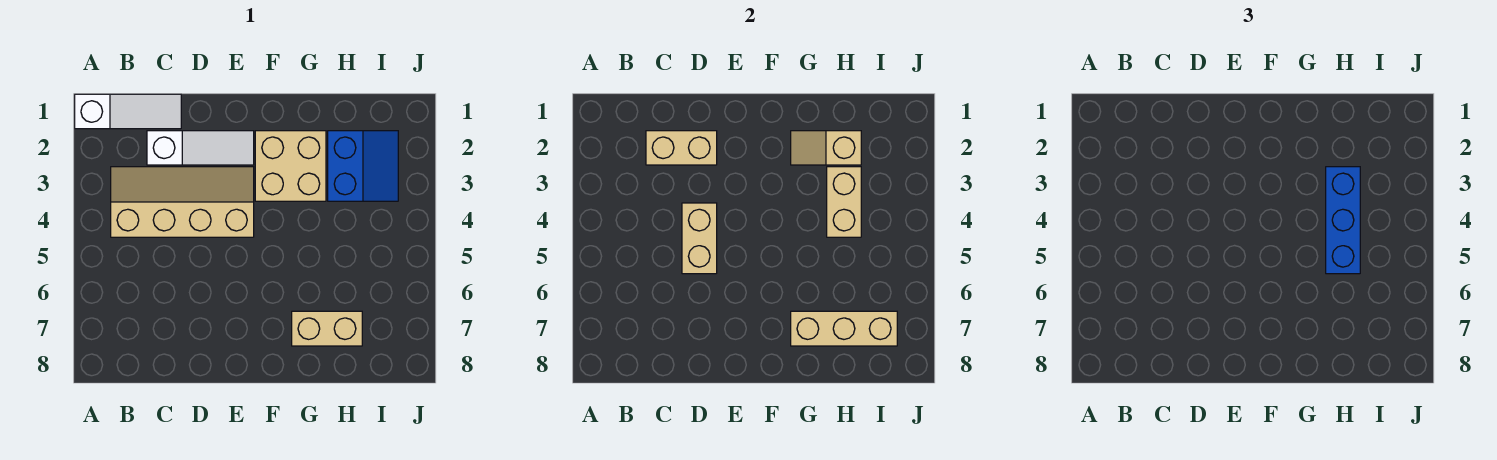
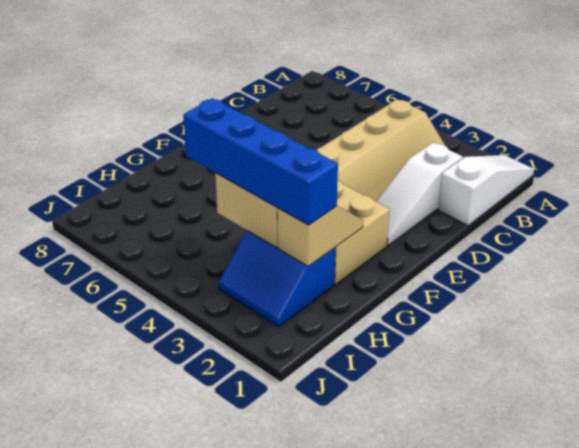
white slope A1:C1 level 1 top A -> white slope A1:C1 level 1 top C
tan brick C2:D2 level 2 -> none
tan brick D4:D5 level 2 -> none
tan brick G7:H7 level 1 -> none
tan brick G7:I7 level 2 -> none
blue brick H3:H5 level 3 -> blue brick H2:H5 level 3

